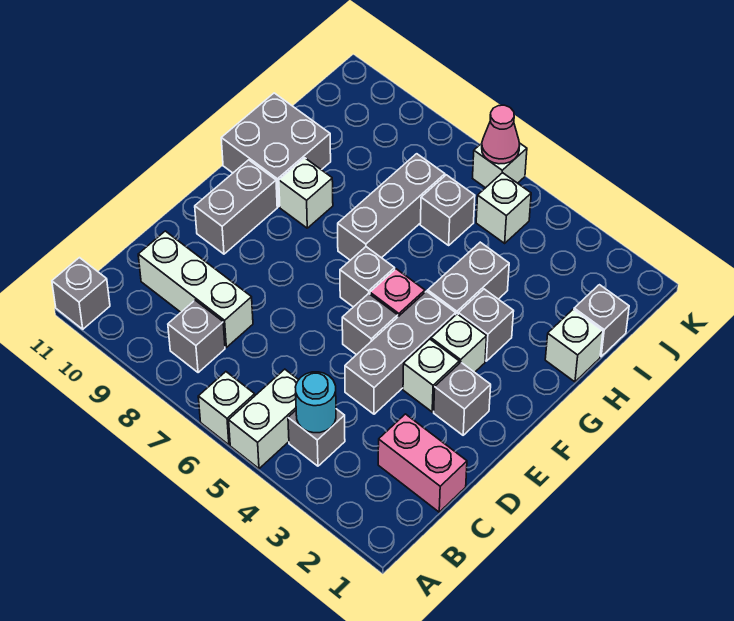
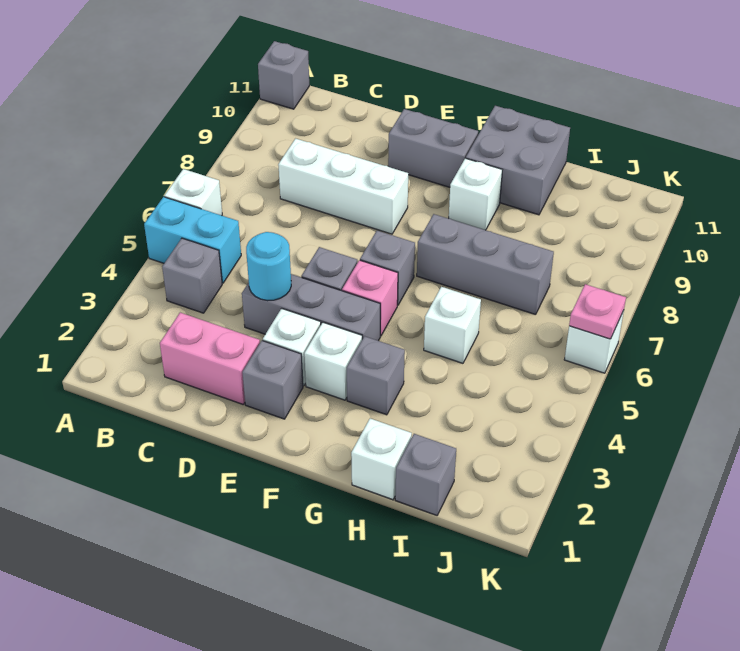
white brick A5:B5 level 1 -> cyan brick A5:B5 level 1
cyan round brick B4 level 2 -> cyan round brick D4 level 2
grey brick B8 level 1 -> none
pink brick C1:C2 level 1 -> pink brick C2:D2 level 1
white brick C8:C10 level 1 -> white brick C8:E8 level 1
grey brick G4:H4 level 1 -> none
grey brick I6 level 1 -> none
white brick J5 level 1 -> white brick H5 level 1
pink cone K6 level 2 -> pink plate K6 level 2

